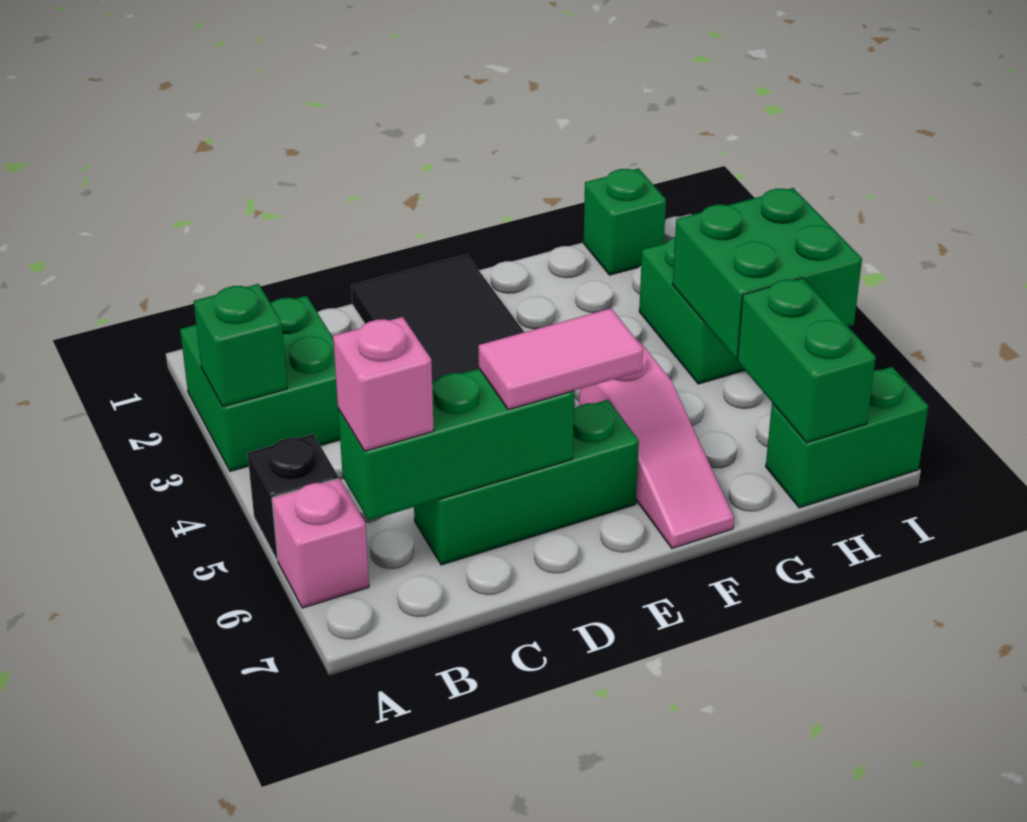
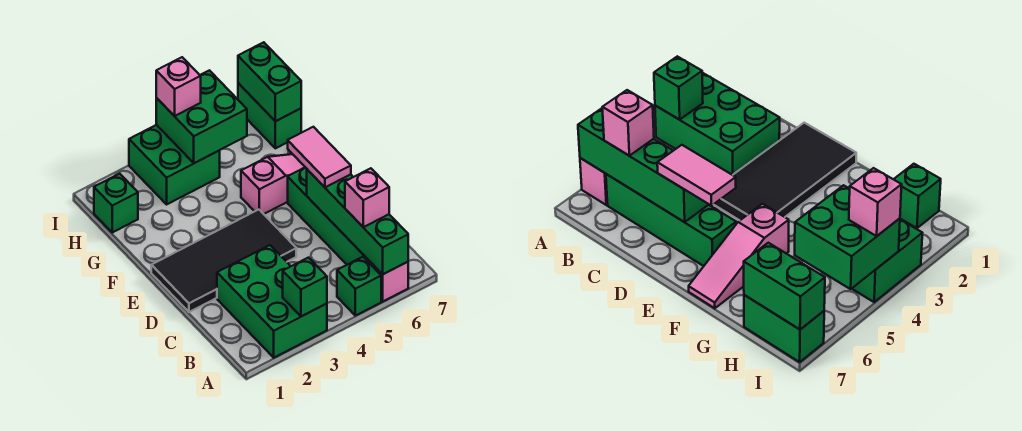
green brick A2:B3 level 1 -> green brick A2:C3 level 1
black brick A5 level 1 -> green brick A5 level 1
green brick B6:D6 level 2 -> green brick A6:D6 level 2
green brick C6:E6 level 1 -> green brick B6:E6 level 1
green brick H6:H7 level 2 -> green brick H7:I7 level 2
none -> pink brick I4 level 3

